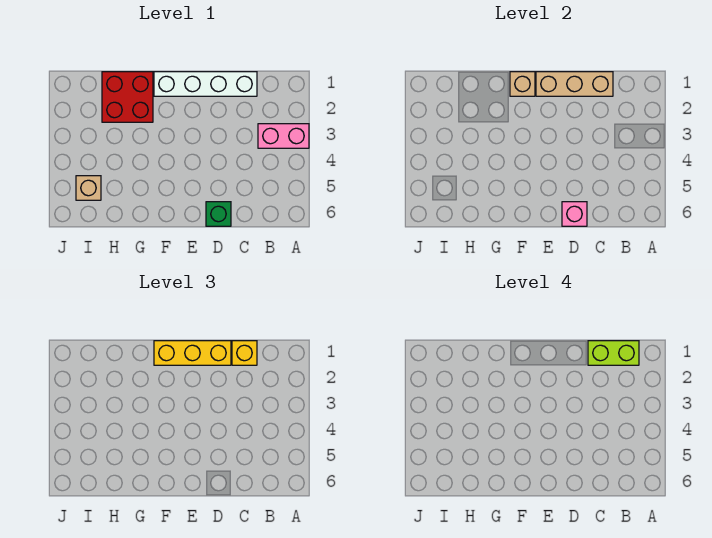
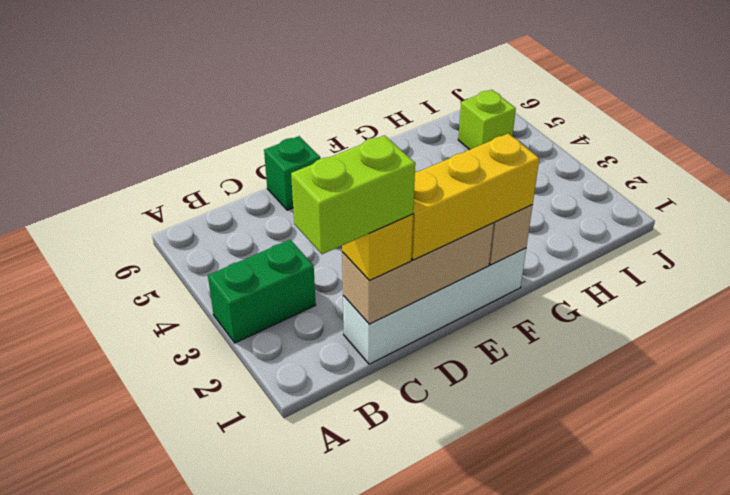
pink brick A3:B3 level 1 -> green brick A3:B3 level 1
pink brick D6 level 2 -> none
red brick G1:H2 level 1 -> none
tan brick I5 level 1 -> lime brick I5 level 1

